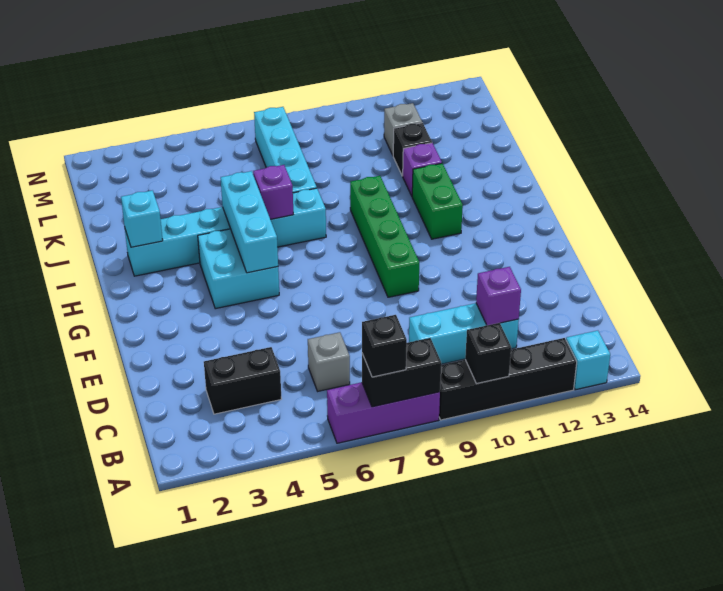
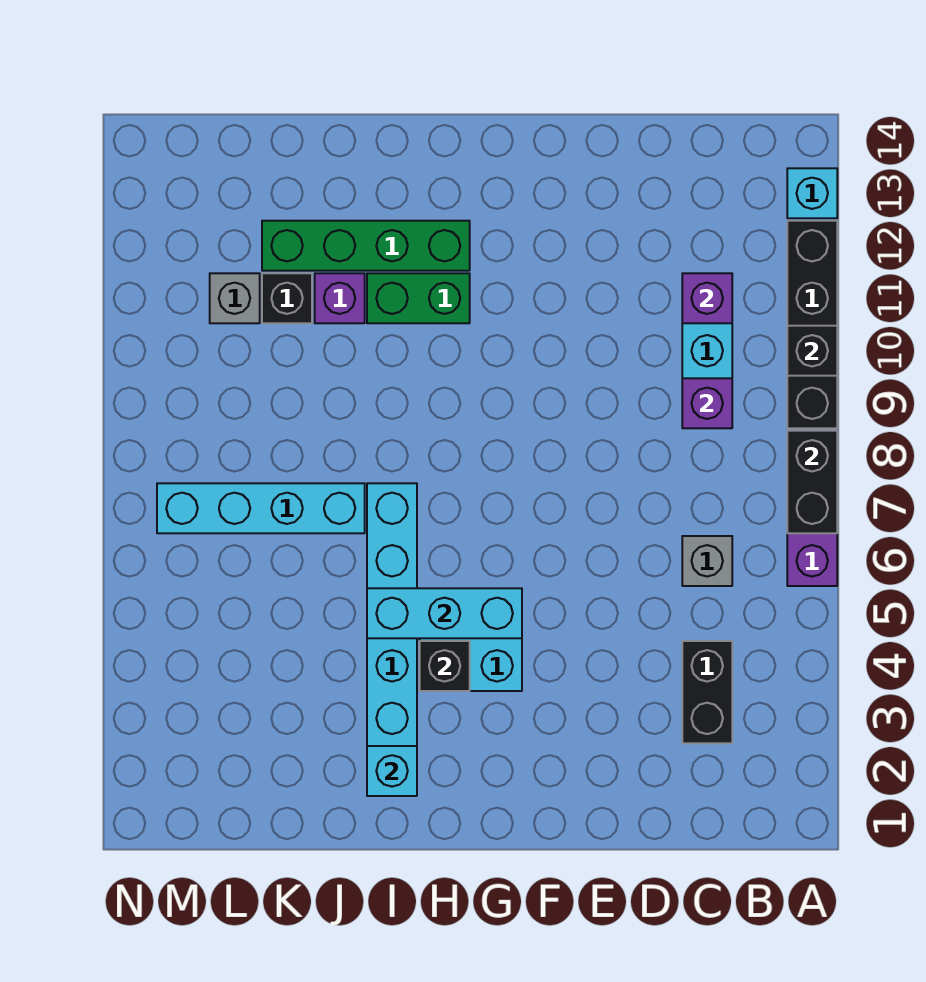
black brick A7 level 3 -> black brick H4 level 2
green brick F9:I9 level 1 -> green brick H12:K12 level 1
purple brick I6 level 2 -> purple brick C9 level 2

